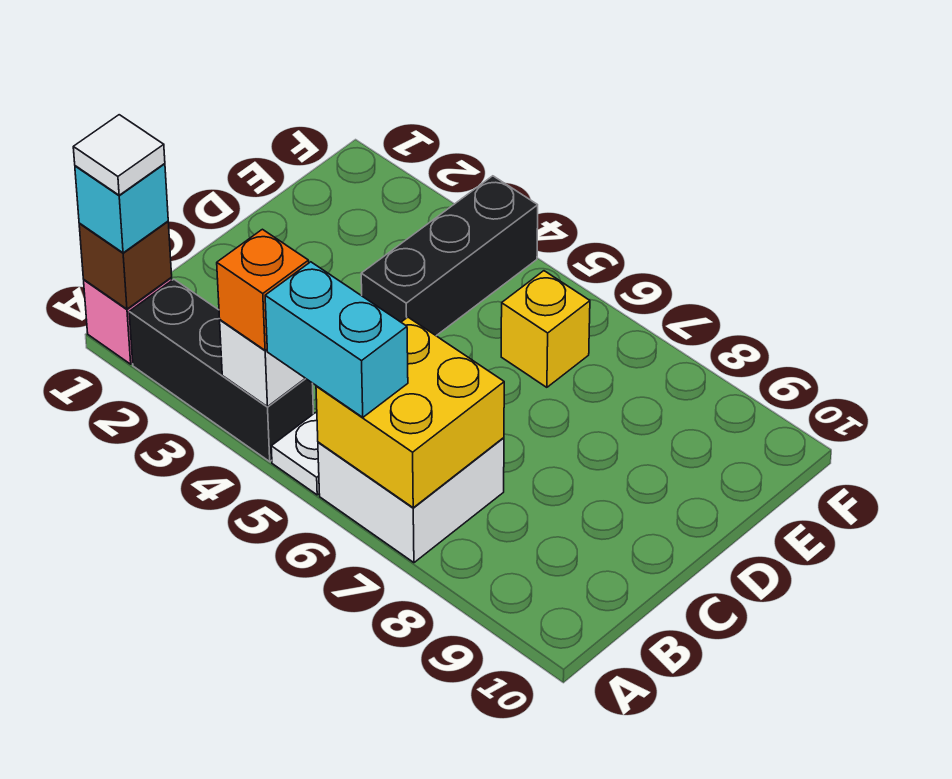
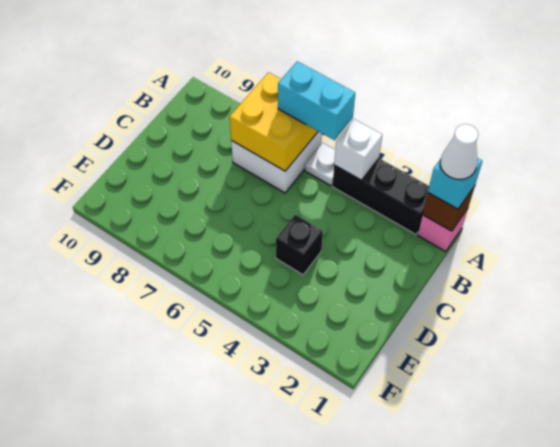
white tile A1 level 4 -> white cone A1 level 4
orange brick A4 level 3 -> none
black brick D4:F4 level 1 -> black brick D4 level 1
yellow brick E6 level 1 -> none

